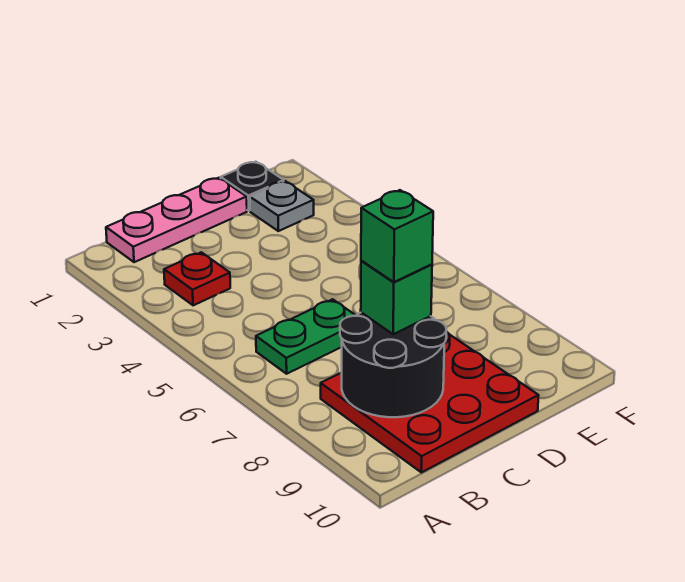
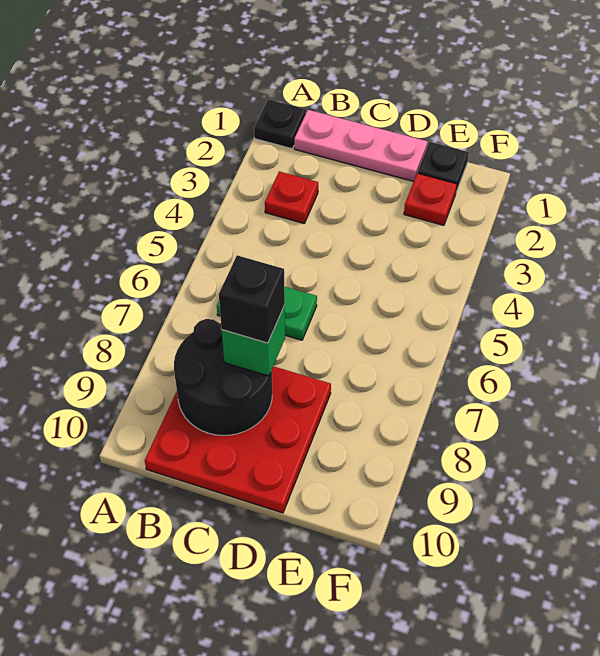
none -> black plate A1 level 1
green brick C8 level 4 -> black brick C8 level 4
grey plate E2 level 1 -> red plate E2 level 1

